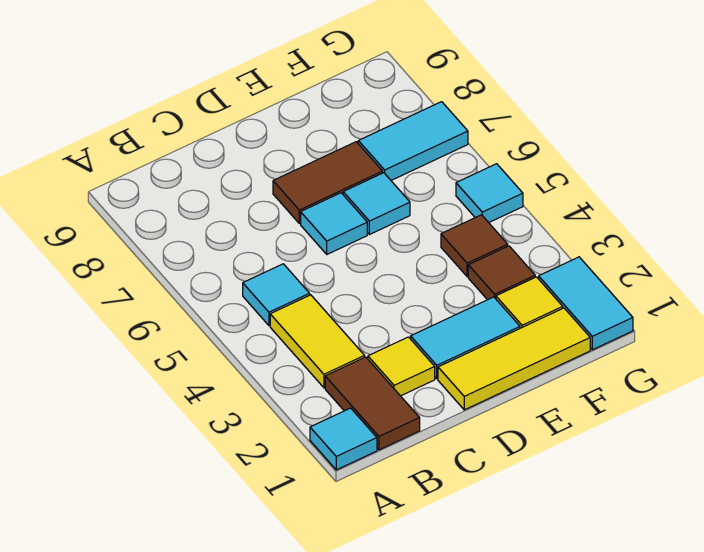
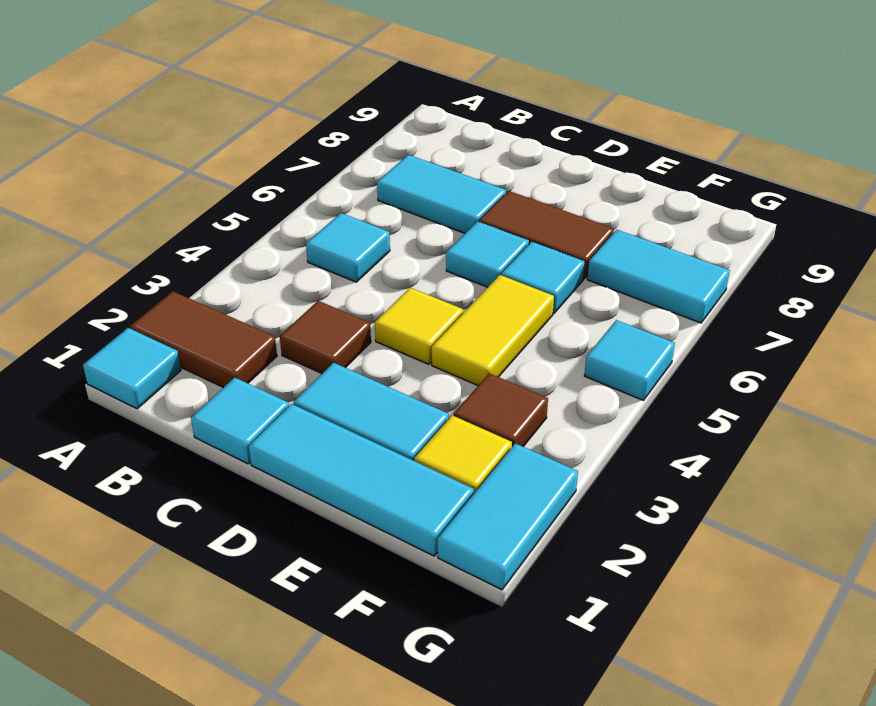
brown tile B1:B2 level 1 -> brown tile A2:B2 level 1
yellow tile B3:B4 level 1 -> yellow tile E4:E5 level 1
none -> cyan tile B7:C7 level 1
none -> cyan tile C1 level 1
yellow tile C2 level 1 -> yellow tile D4 level 1
yellow tile D1:F1 level 1 -> cyan tile D1:F1 level 1
brown tile F4 level 1 -> brown tile C3 level 1

